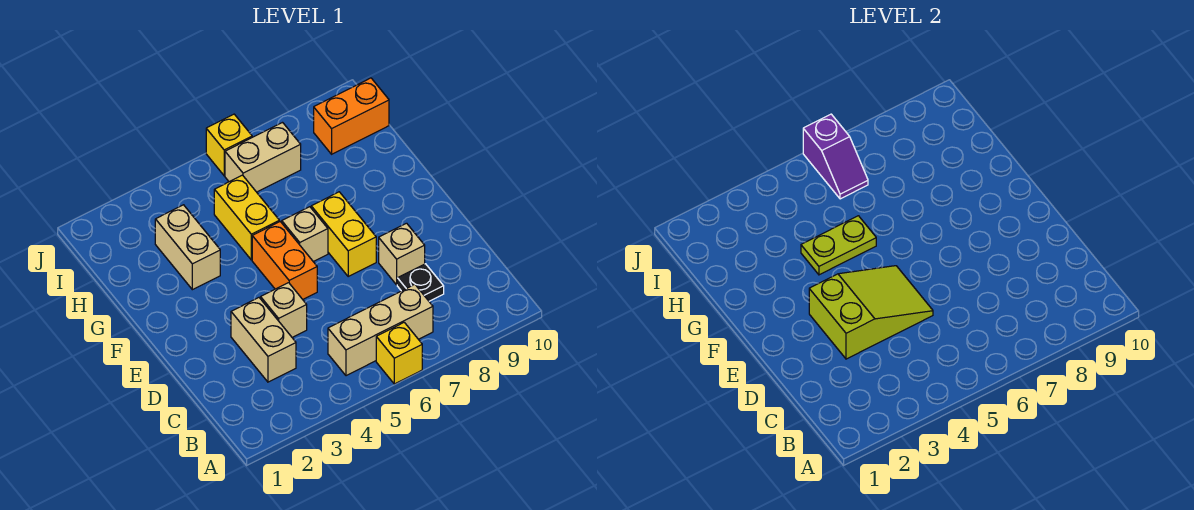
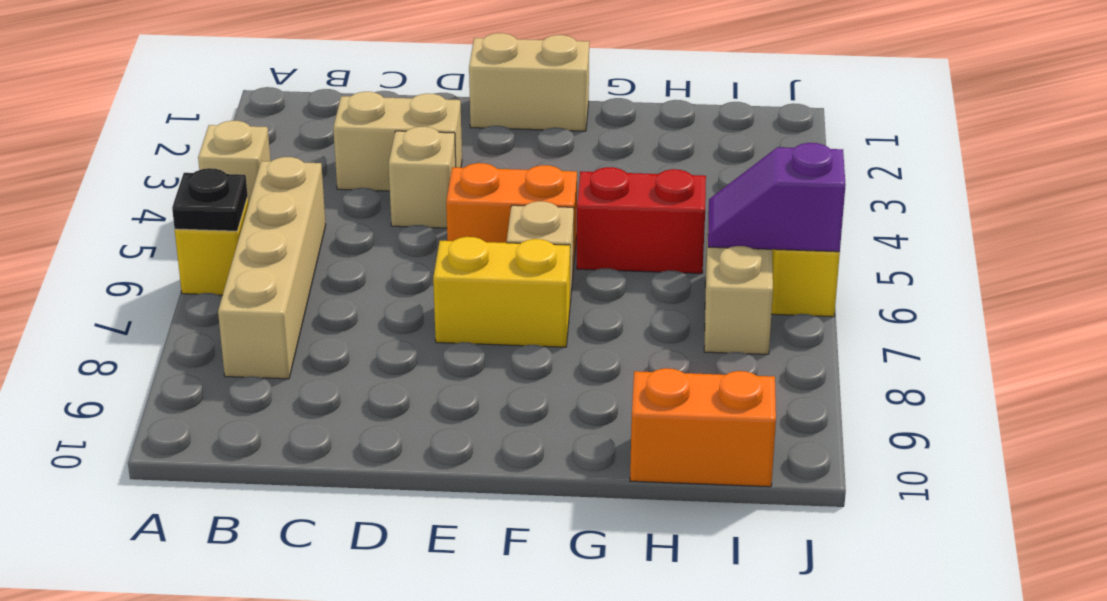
tan brick B5:B7 level 1 -> tan brick B5:B8 level 1
black plate C8 level 1 -> black plate A6 level 2
lime slope D3:E5 level 2 top 3 -> none
tan brick D8 level 1 -> tan brick A4 level 1
tan brick G3:H3 level 1 -> tan brick E1:F1 level 1
lime plate G4:G5 level 2 -> none
yellow brick G5:H5 level 1 -> red brick G5:H5 level 1
orange brick I9:I10 level 1 -> orange brick H10:I10 level 1

